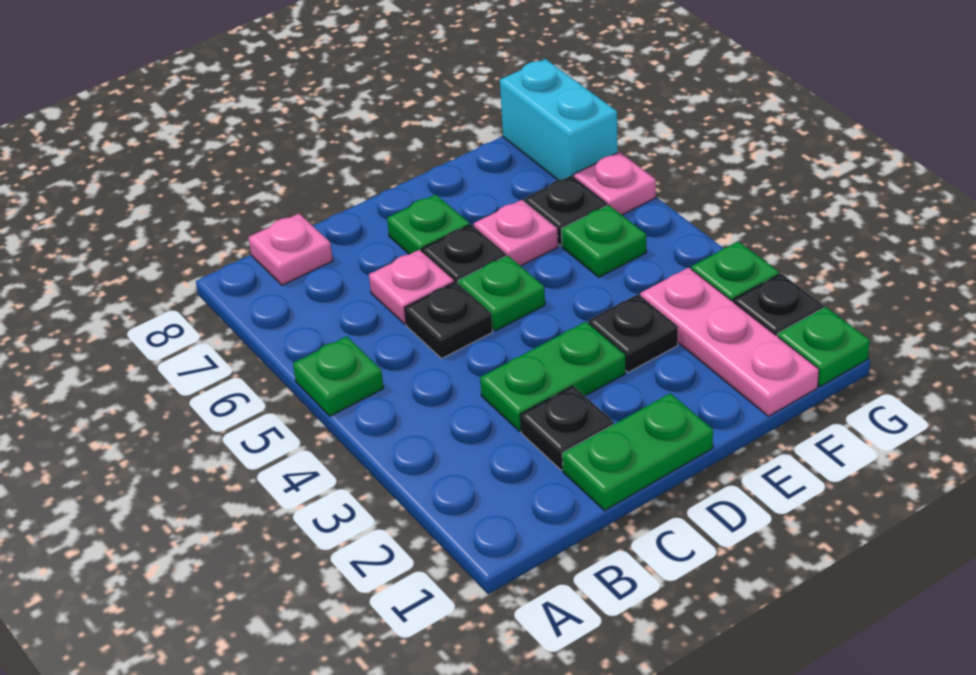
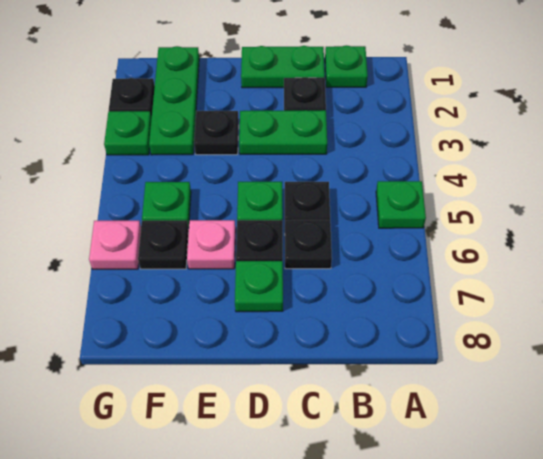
pink plate B8 level 1 -> none
pink plate C6 level 1 -> black plate C6 level 1
pink plate F1:F3 level 1 -> green plate F1:F3 level 1
green plate G1 level 1 -> green plate B1 level 1
cyan brick G7:G8 level 1 -> none

